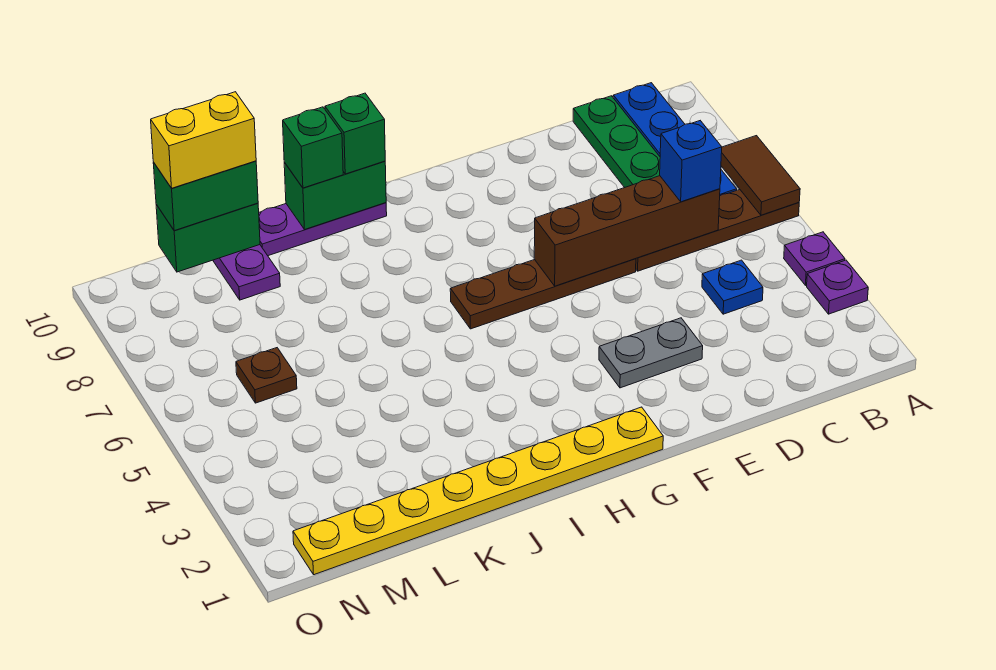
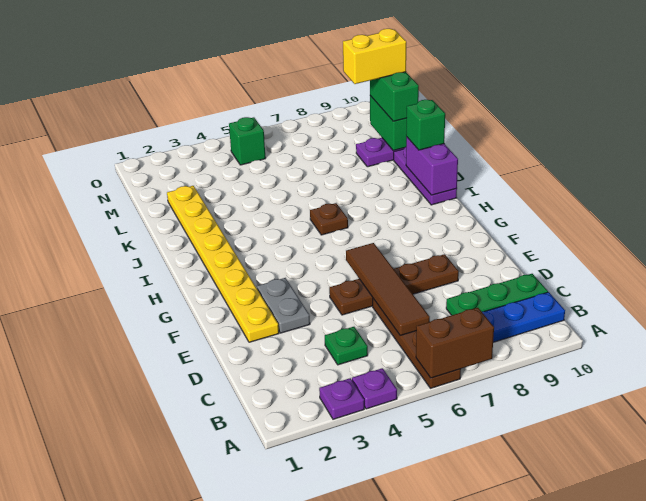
brown tile A6:A7 level 2 -> brown brick A6:A7 level 2
blue plate C4 level 1 -> green plate C4 level 1
brown brick C6:F6 level 2 -> brown tile C6:F6 level 2
blue brick C6 level 3 -> none
brown plate E6:H6 level 1 -> brown plate E5:E8 level 1
yellow plate G1:N1 level 1 -> yellow plate E2:L2 level 1
green brick I10:J10 level 2 -> purple brick I10:J10 level 2
green brick I10 level 3 -> green brick N5 level 1
yellow brick L10:M10 level 4 -> yellow brick M9:M10 level 4
brown plate M6 level 1 -> brown plate I6 level 1

